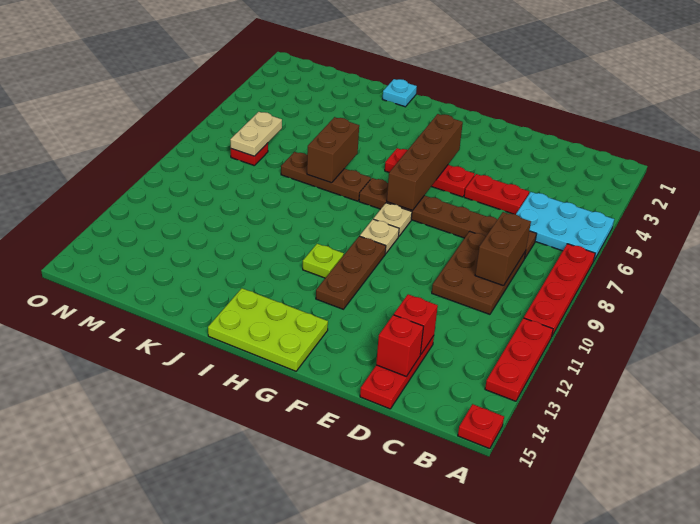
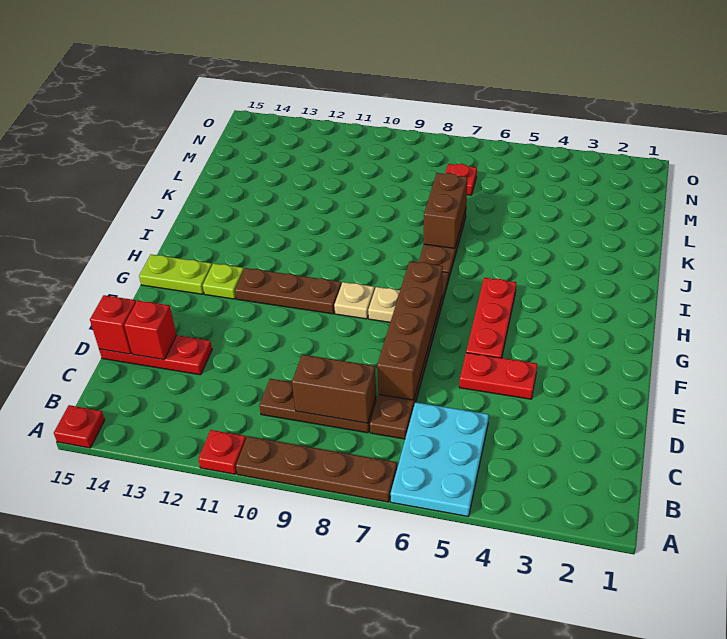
red plate A7:A10 level 1 -> brown plate A7:A10 level 1
red plate A11:A13 level 1 -> red plate A11 level 1
brown plate C8:D10 level 1 -> brown plate C8:C10 level 1
red plate D5:E5 level 1 -> red plate E4:E5 level 1
red brick D13 level 2 -> red brick D15 level 2
brown brick G4:G7 level 2 -> brown brick D7:G7 level 2
lime plate G14:I15 level 1 -> lime plate G14:G15 level 1
lime plate H11 level 1 -> lime plate G13 level 1
cyan plate J1 level 1 -> none
brown brick J6:J7 level 2 -> brown brick J7:K7 level 2
tan plate M6:M7 level 2 -> none

